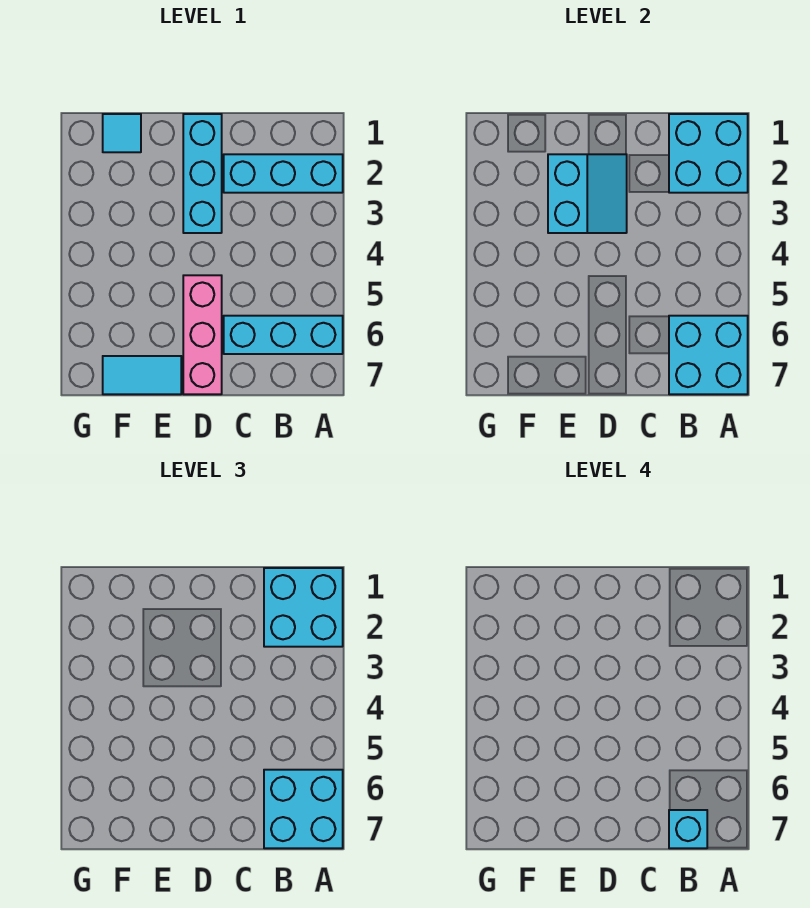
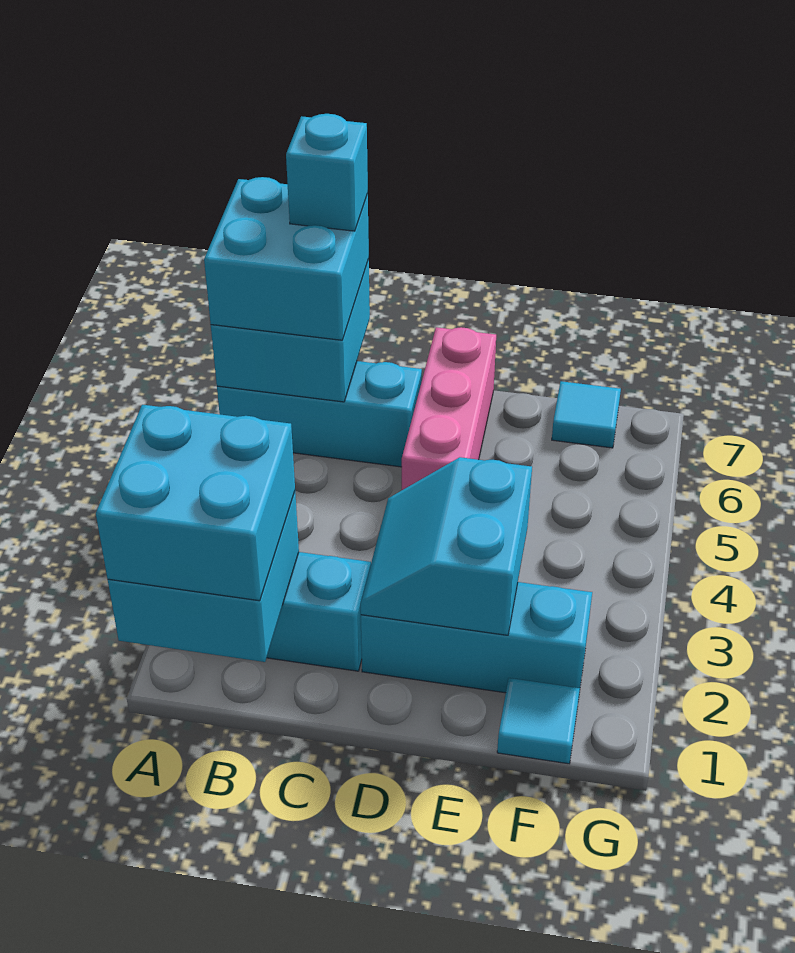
cyan brick D1:D3 level 1 -> cyan brick D2:F2 level 1
cyan tile E7:F7 level 1 -> cyan tile F7 level 1

